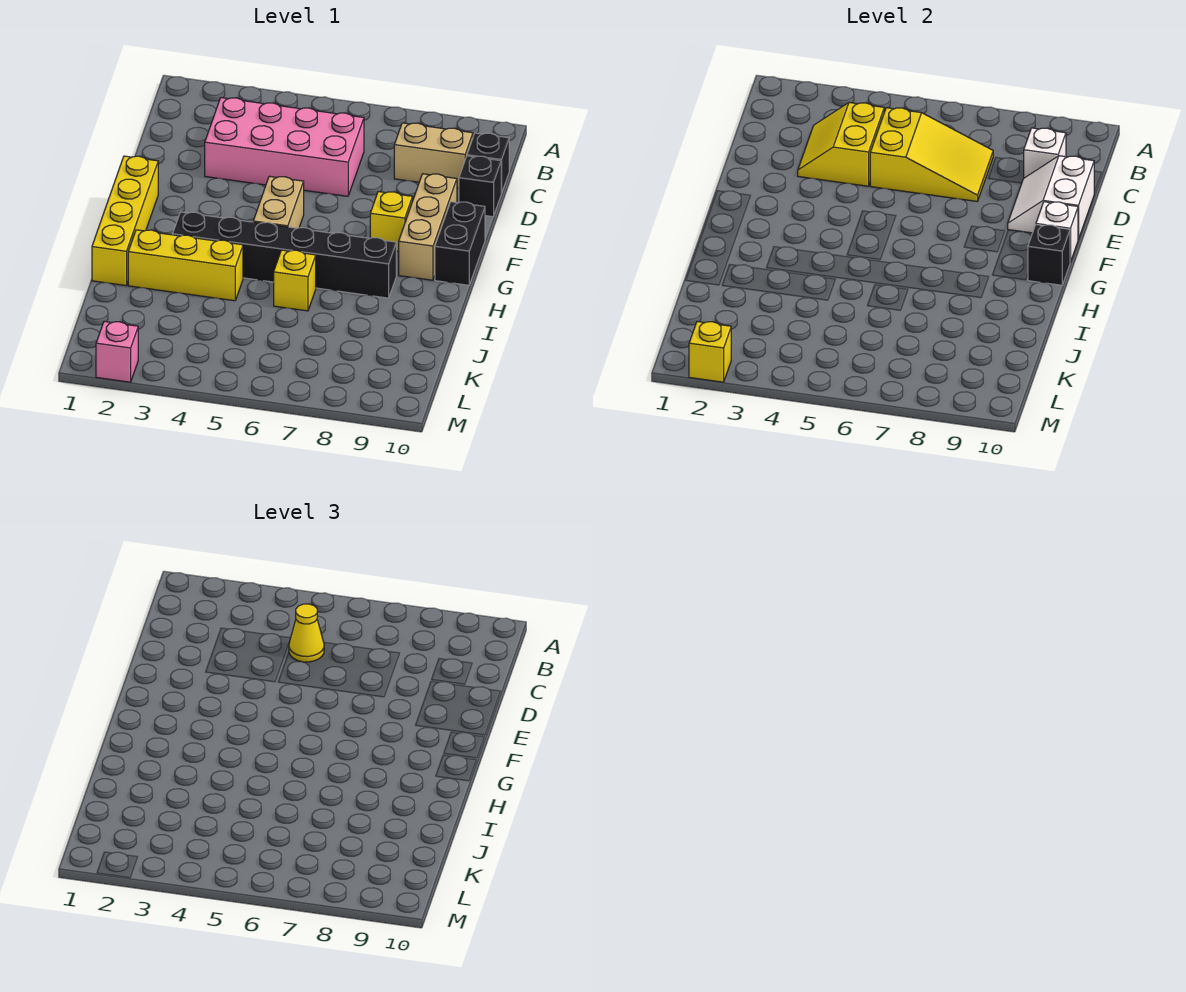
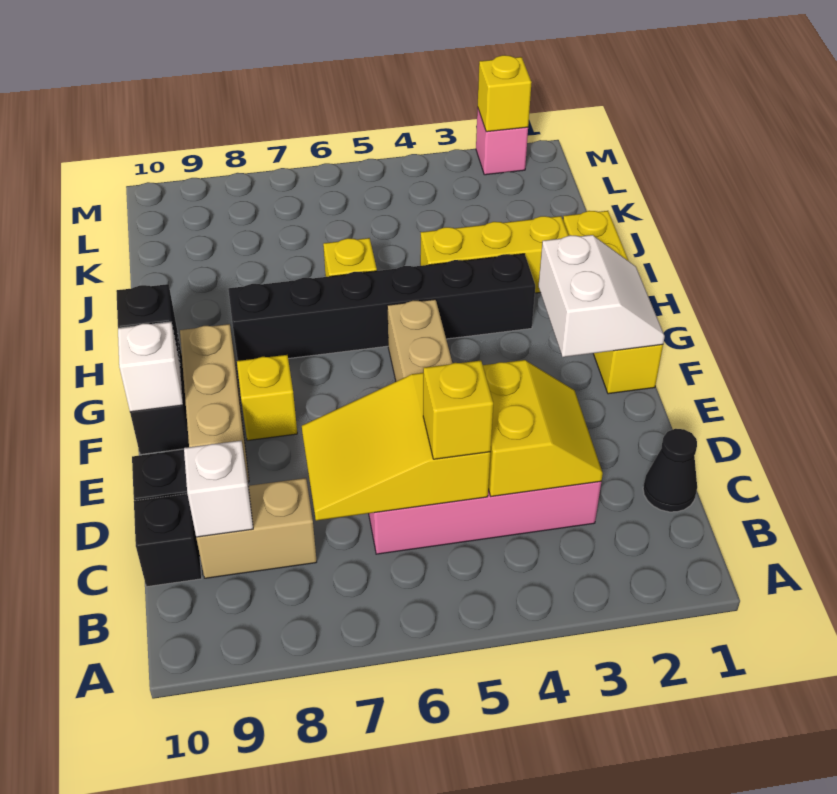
none -> black cone C1 level 1
yellow cone C5 level 3 -> yellow brick C5 level 3
white slope D9:E10 level 2 top 10 -> white slope F1:G2 level 2 top 2

